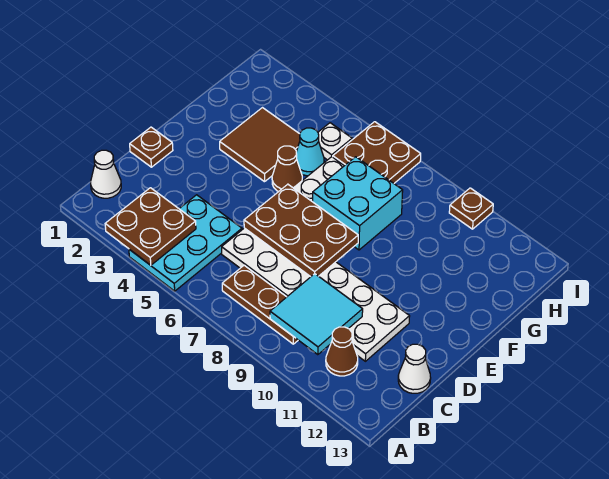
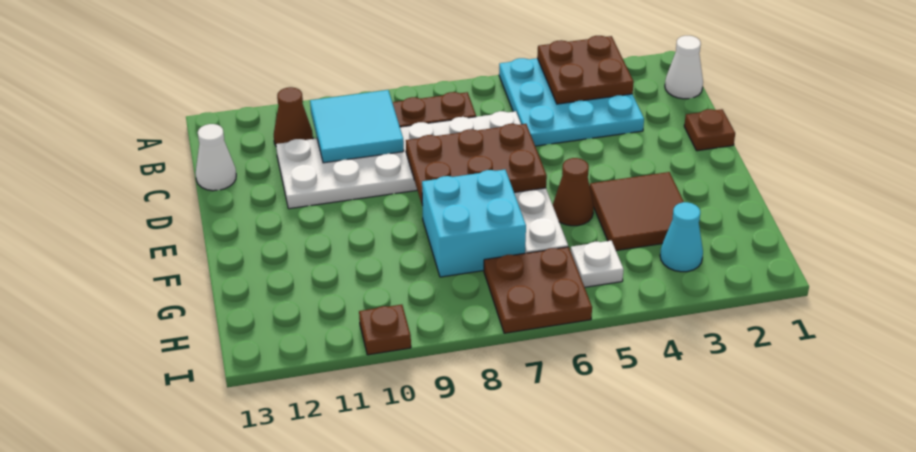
cyan plate A4:C5 level 1 -> cyan plate A3:C5 level 1
cyan cone G5 level 1 -> cyan cone H3 level 1

